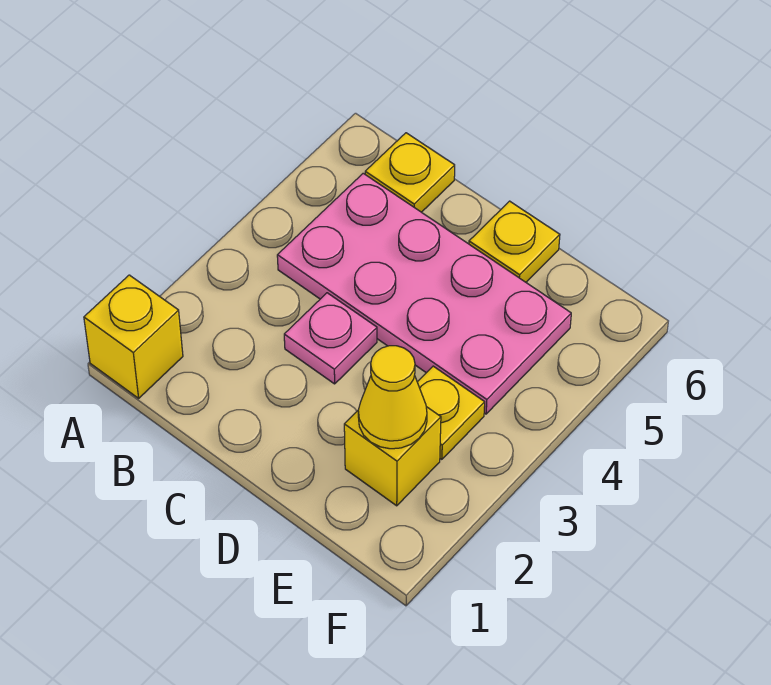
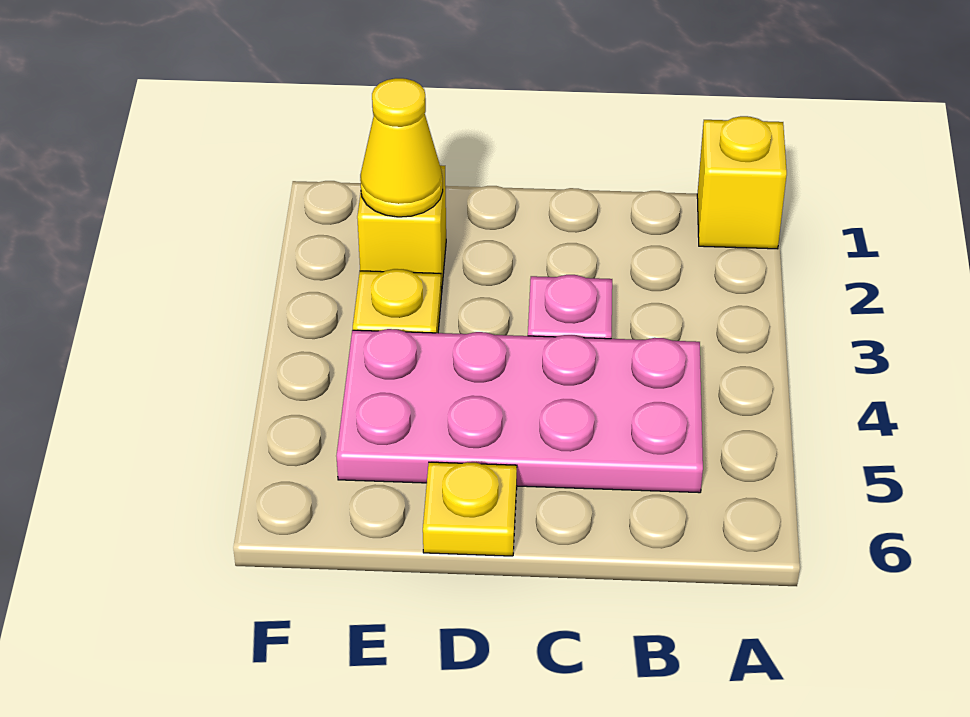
yellow plate B6 level 1 -> none

